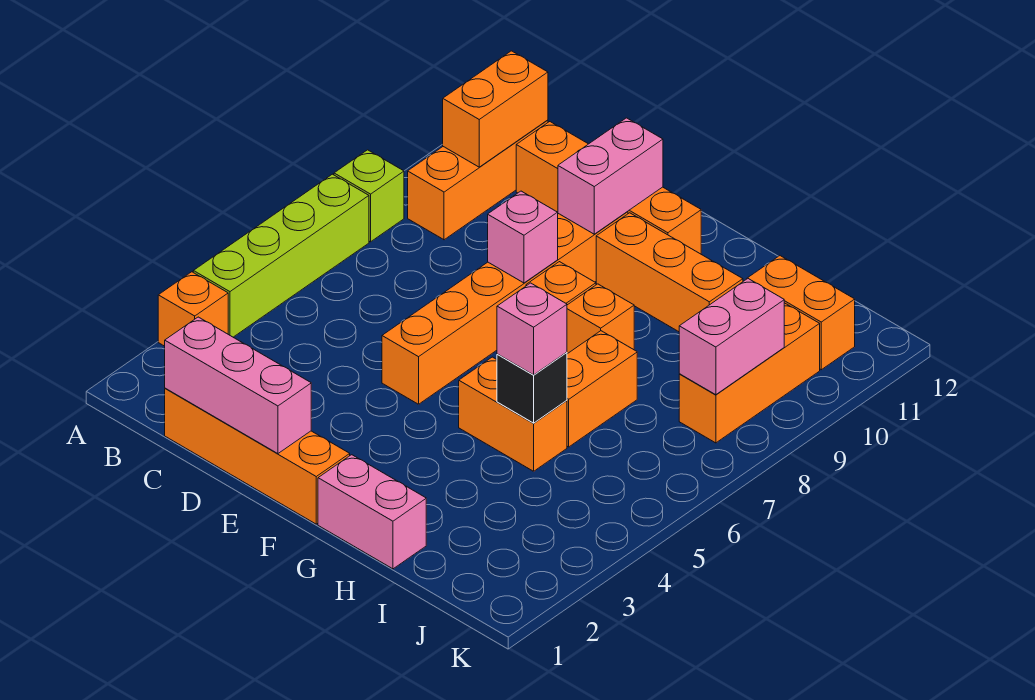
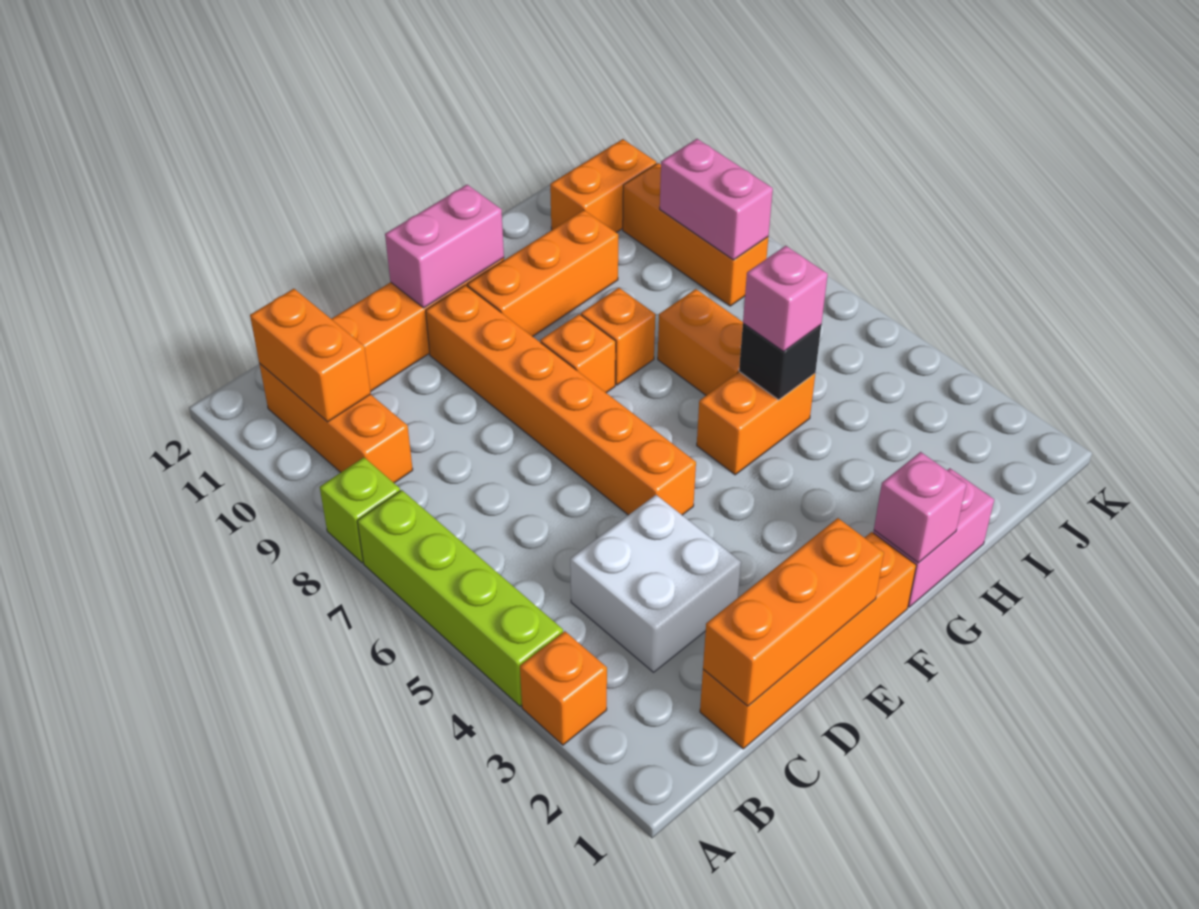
pink brick C1:E1 level 2 -> orange brick C1:E1 level 2
none -> white brick C3:D4 level 1
pink brick E8 level 2 -> pink brick G1 level 2
pink brick E10:E11 level 2 -> pink brick E11:F11 level 2

